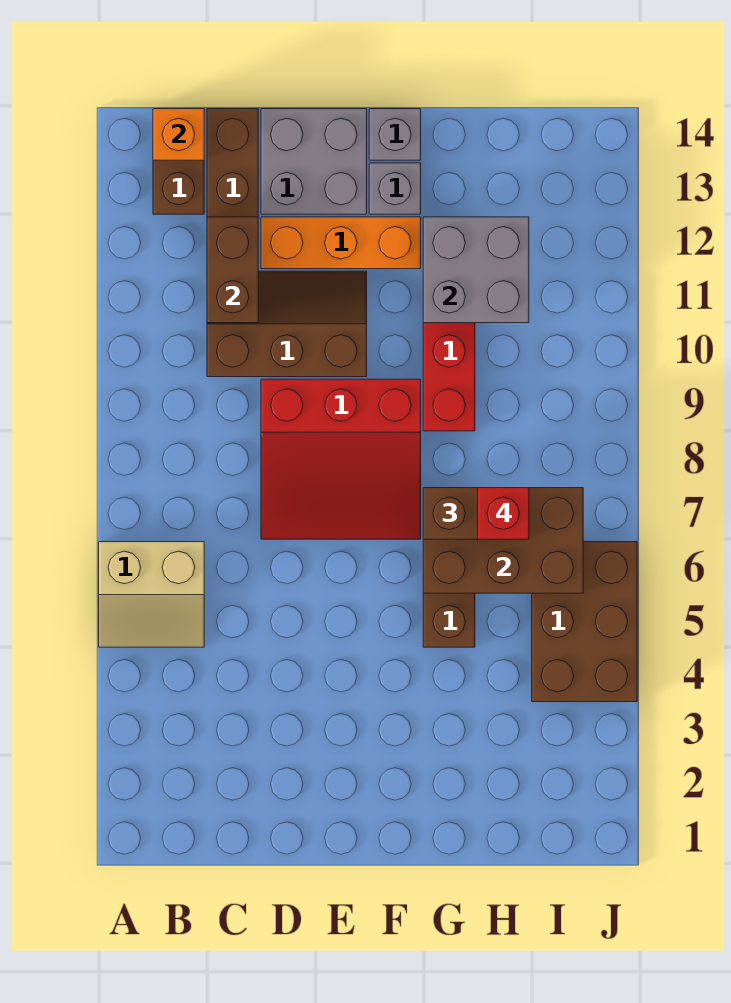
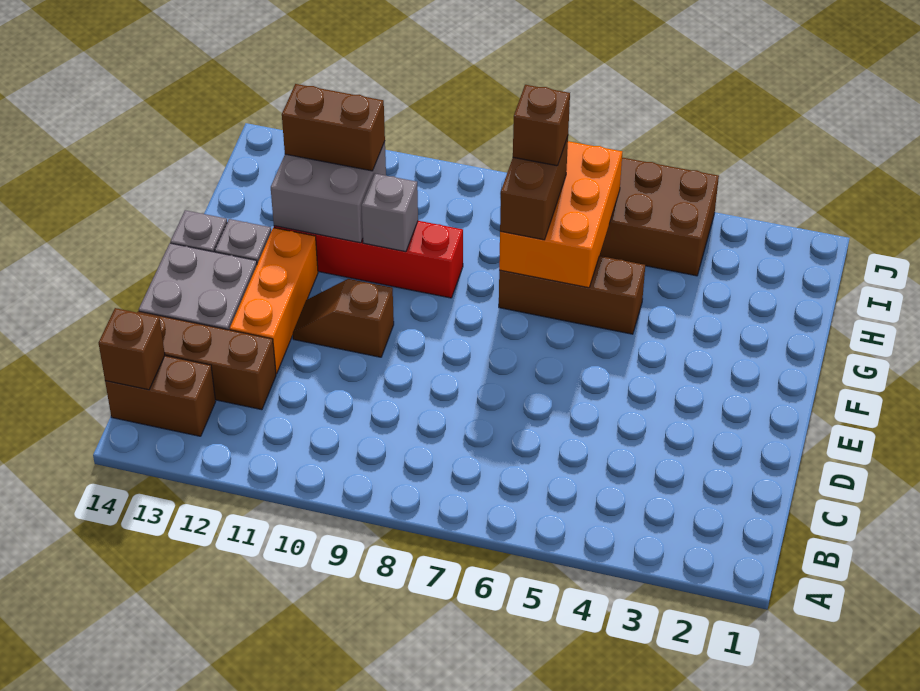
tan slope A5:B6 level 1 top 6 -> none
orange brick B14 level 2 -> brown brick B14 level 2
brown slope C10:E11 level 1 top 10 -> brown slope E10:E11 level 1 top 10
brown brick C11:C12 level 2 -> brown brick H11:H12 level 3
red slope D7:F9 level 1 top 9 -> none
brown brick G6:I7 level 2 -> orange brick G6:I7 level 2
none -> grey brick G10 level 2
red brick H7 level 4 -> brown brick H7 level 4

